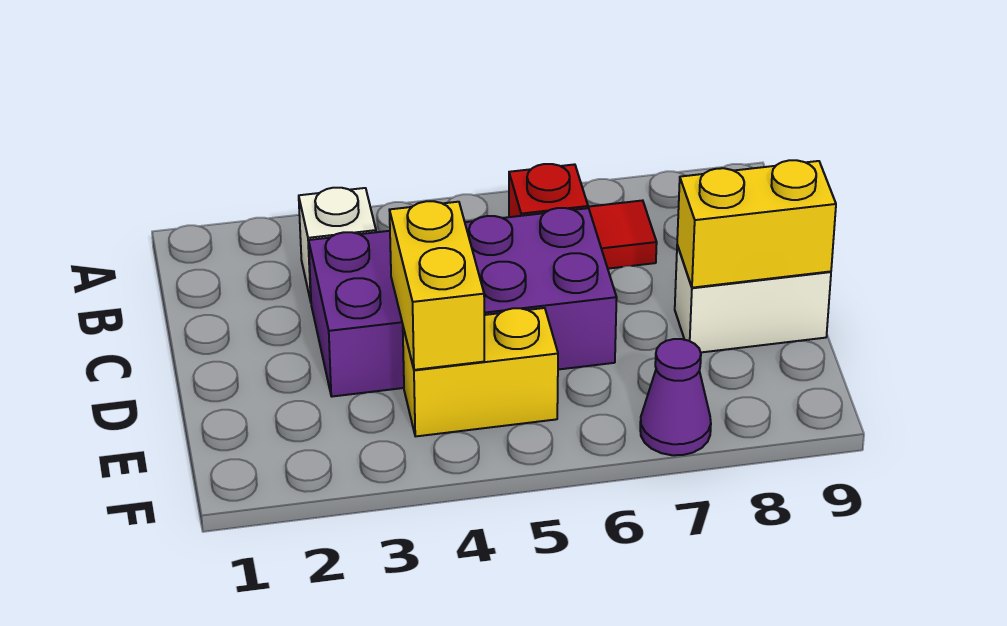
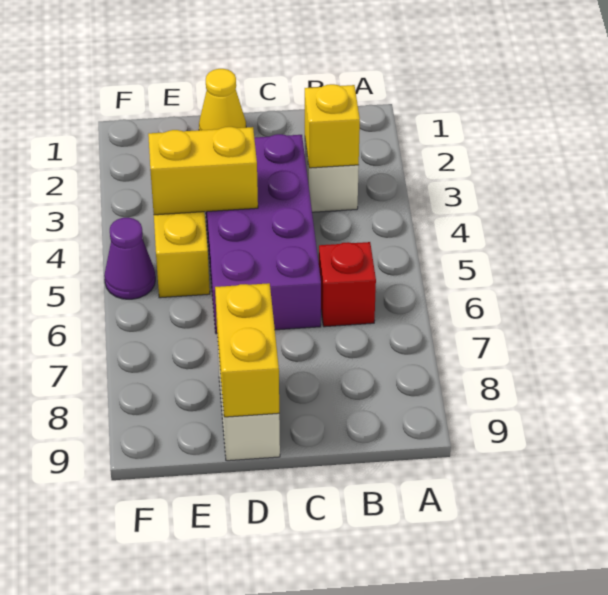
none -> yellow brick B3 level 2
red tile B7 level 1 -> none
none -> yellow cone D1 level 1
purple cone F7 level 1 -> purple cone F5 level 1

